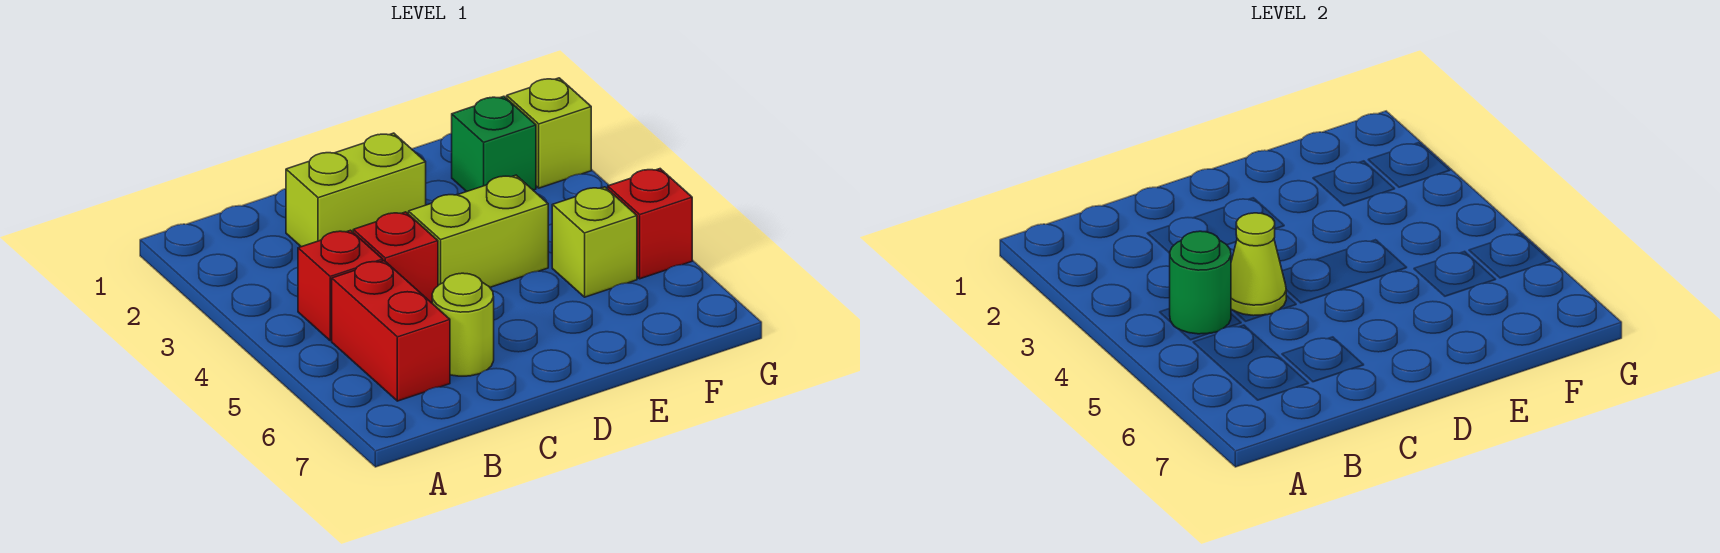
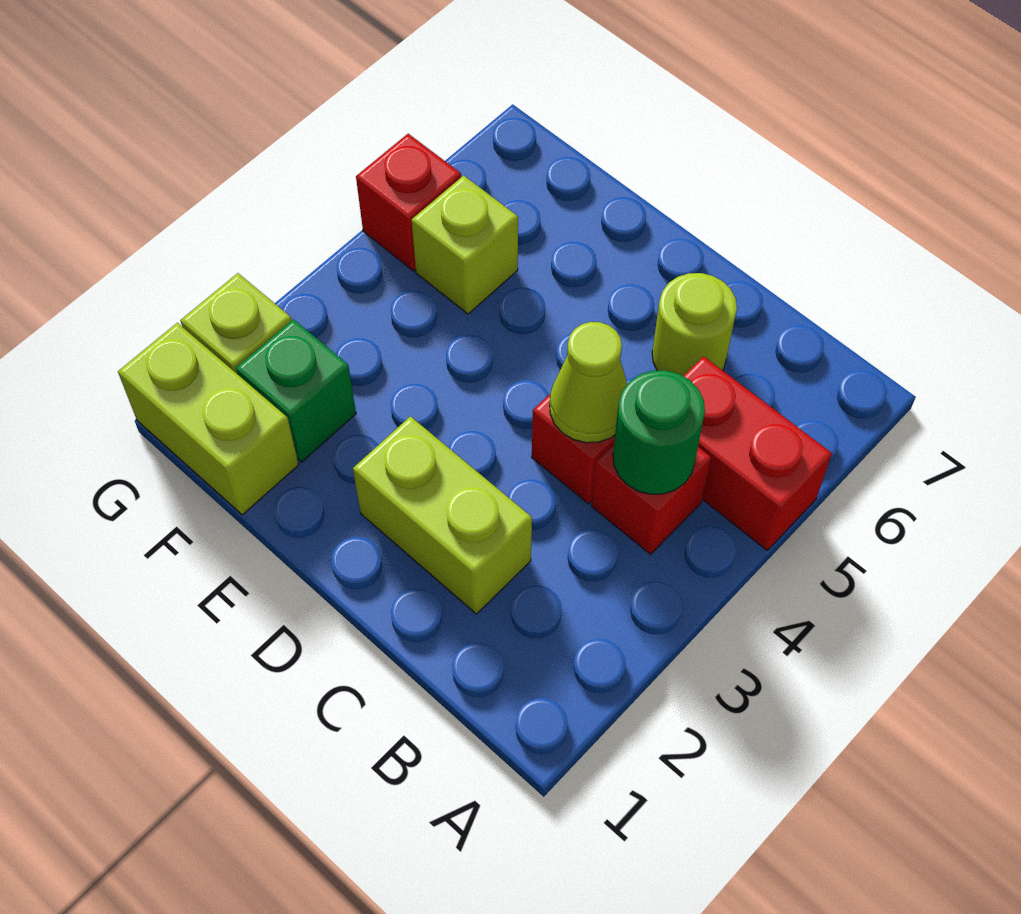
red brick B5:B6 level 1 -> red brick A5:B5 level 1
lime brick D4:E4 level 1 -> lime brick F1:G1 level 1

